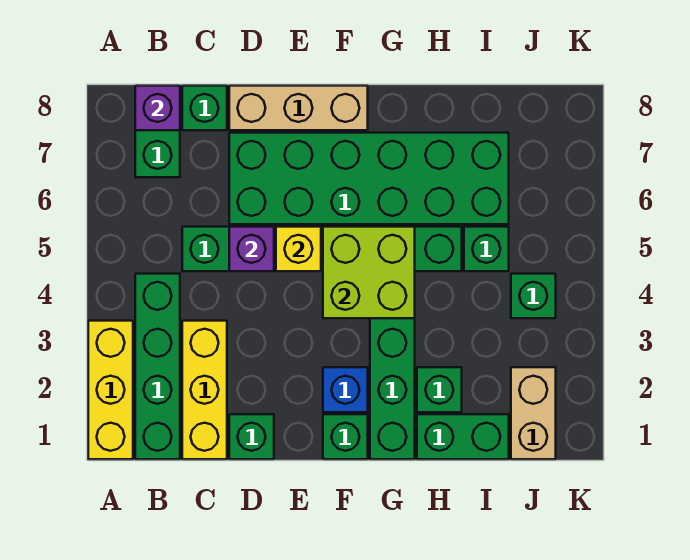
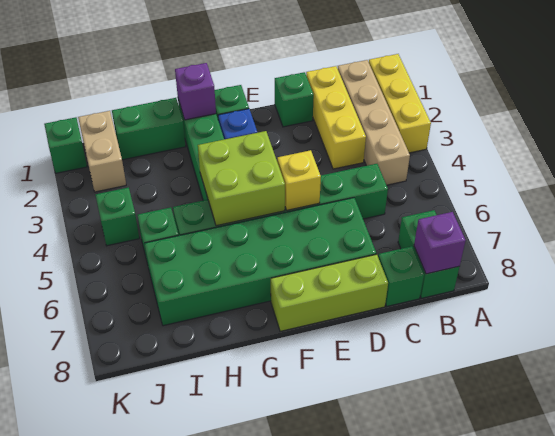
green brick B1:B4 level 1 -> tan brick B1:B4 level 1
purple brick D5 level 2 -> purple brick G1 level 2
tan brick D8:F8 level 1 -> lime brick D8:F8 level 1
green brick H2 level 1 -> green brick K1 level 1

